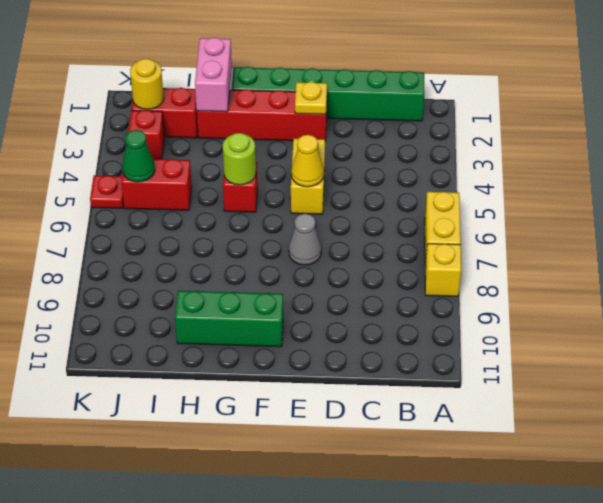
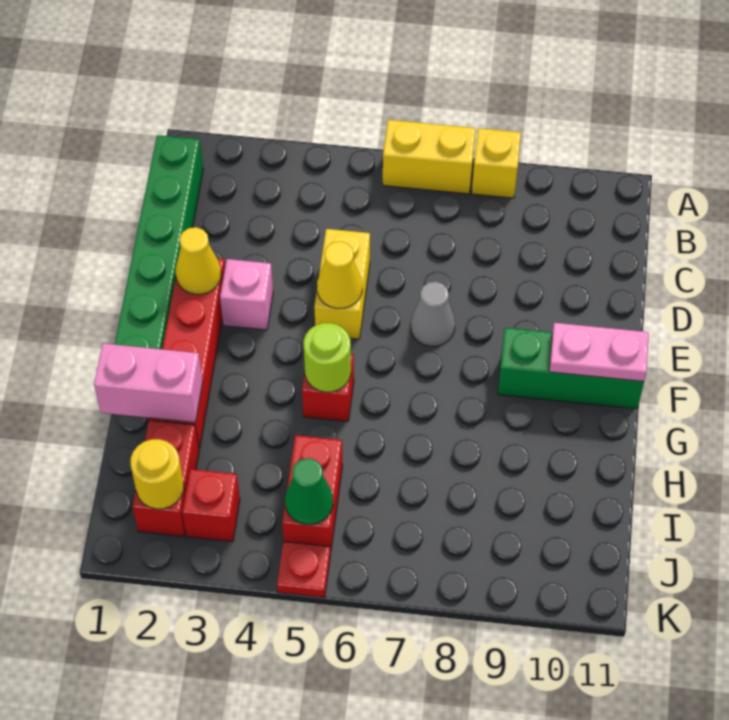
yellow plate E2 level 2 -> yellow cone E2 level 2
none -> pink brick E3 level 1
yellow brick E4:E5 level 1 -> yellow brick D5:E5 level 1
green brick F10:H10 level 1 -> green brick F9:F11 level 1
none -> pink plate F10:F11 level 2

